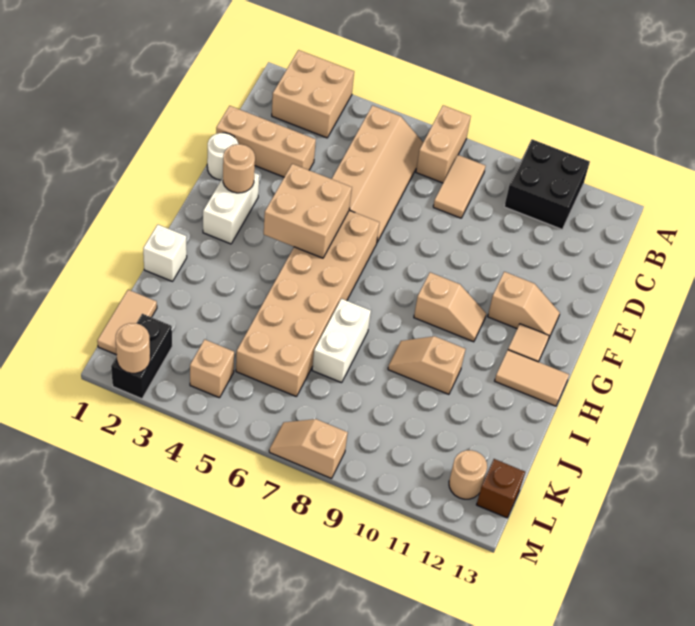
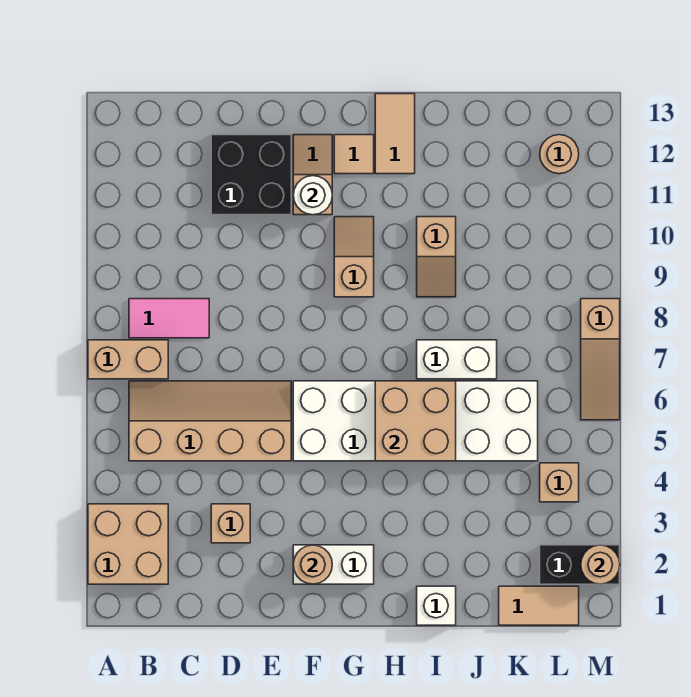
black brick A10:B11 level 1 -> black brick D11:E12 level 1
tan tile B8:C8 level 1 -> pink tile B8:C8 level 1
tan brick D1:D3 level 1 -> tan brick D3 level 1
white round brick E1 level 1 -> white round brick F11 level 2
tan brick F4:G5 level 2 -> tan brick H5:I6 level 2
tan brick F5:K6 level 1 -> white brick F5:K6 level 1
brown brick L13 level 1 -> none
tan slope M7:M8 level 1 top 8 -> tan slope M6:M8 level 1 top 8

